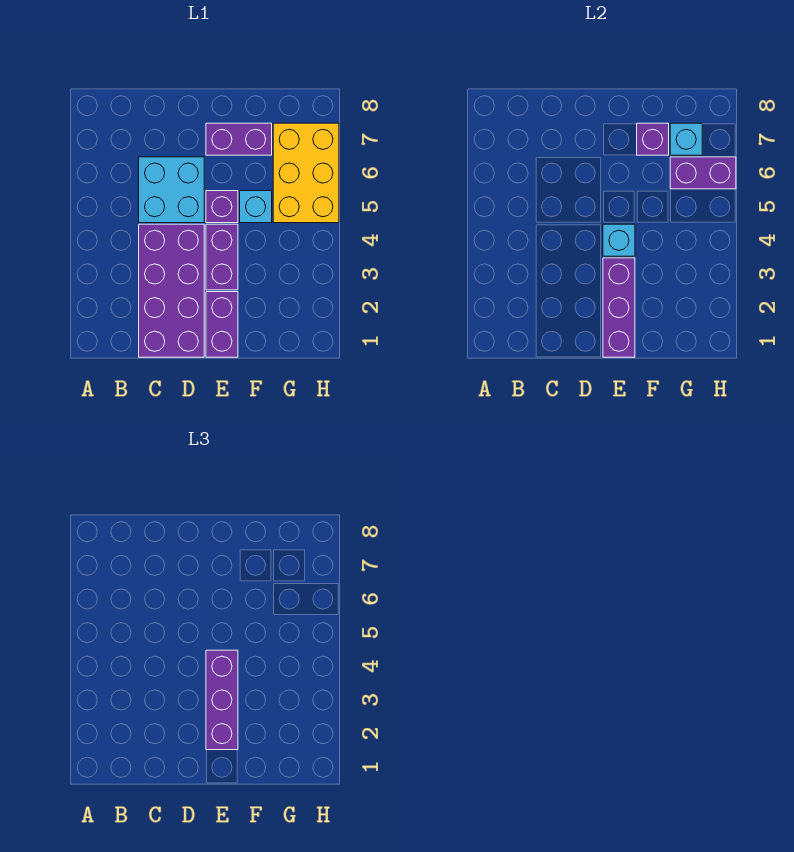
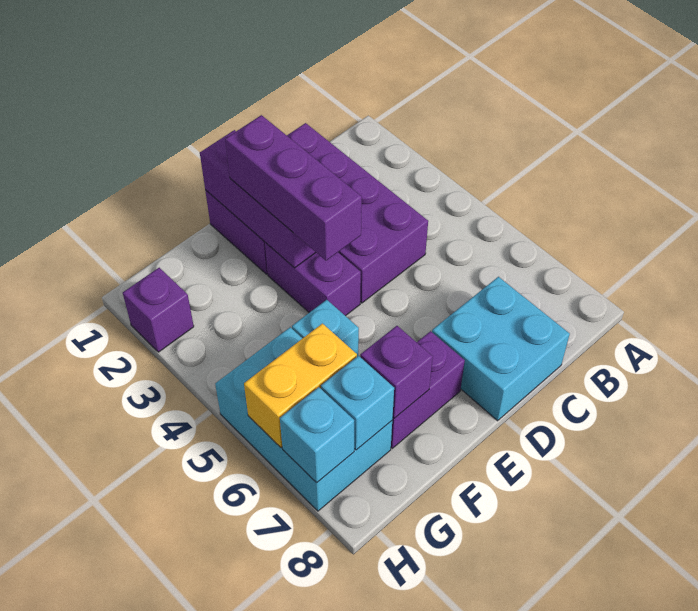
cyan brick C5:D6 level 1 -> cyan brick C7:D8 level 1
cyan brick E4 level 2 -> cyan brick H7 level 2
purple brick E5 level 1 -> purple brick H2 level 1
yellow brick G5:H7 level 1 -> cyan brick G5:H7 level 1
purple brick G6:H6 level 2 -> yellow brick G6:H6 level 2

